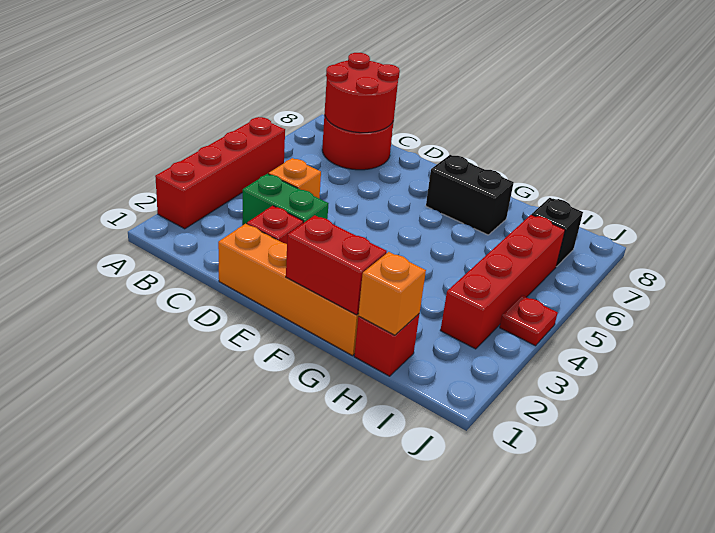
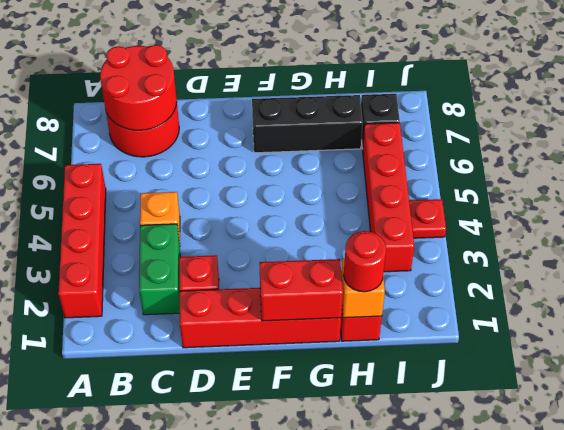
green brick C3:D3 level 1 -> green brick C2:C3 level 1
orange brick D1:G1 level 1 -> red brick D1:G1 level 1
black brick F7:G7 level 1 -> black brick F7:H7 level 1
none -> red round brick H1 level 3

